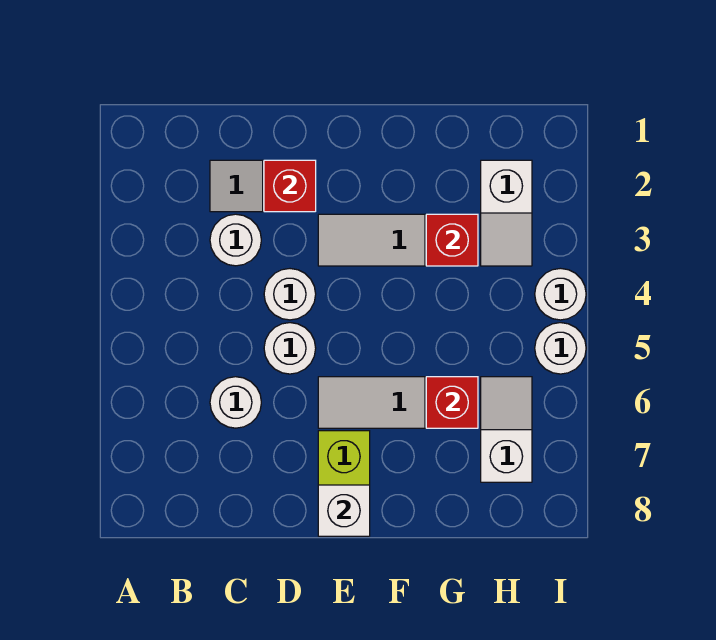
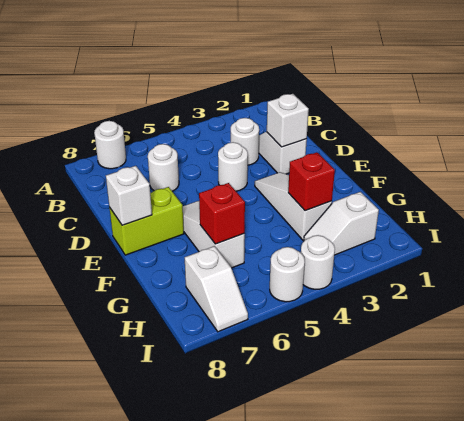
red brick D2 level 2 -> white brick D2 level 2
white round brick D5 level 1 -> white round brick A7 level 1
white slope H6:H7 level 1 top 7 -> white slope H7:I7 level 1 top H

